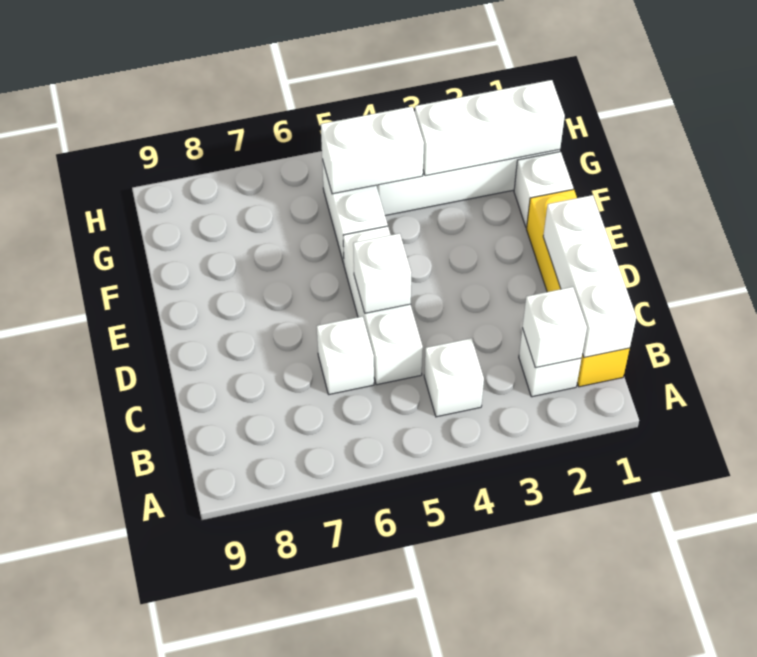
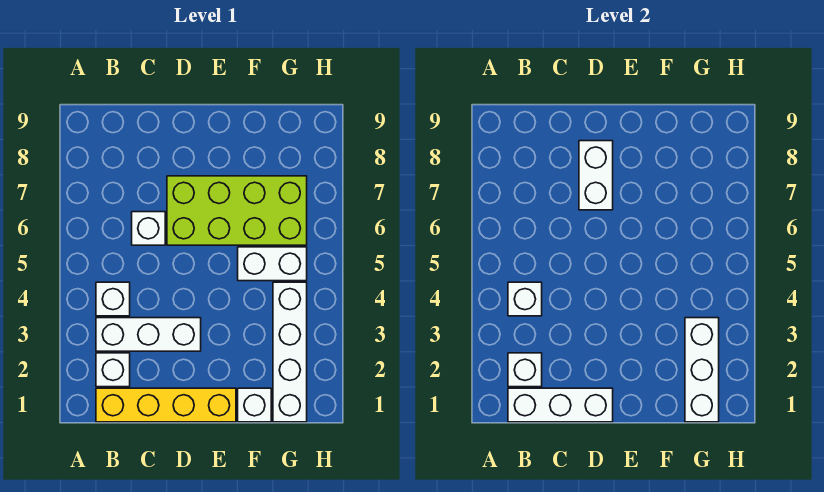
white brick C5:E5 level 1 -> white brick B3:D3 level 1
white brick D5 level 2 -> white brick B4 level 2
none -> lime brick D6:G7 level 1
white brick G4:G5 level 2 -> white brick D7:D8 level 2

